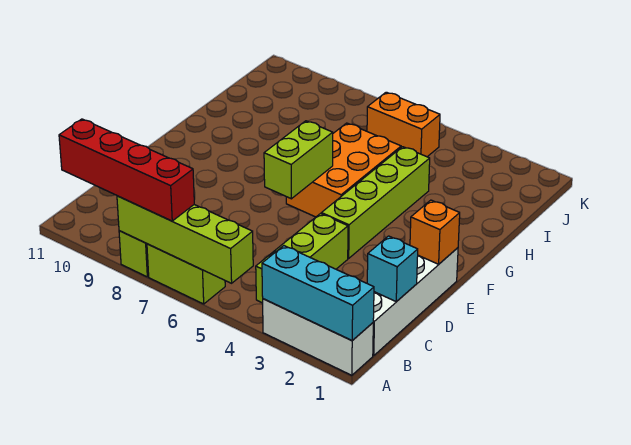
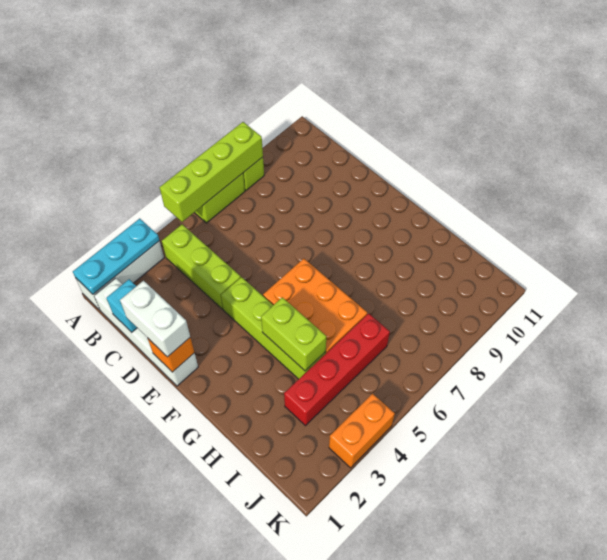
cyan brick A1:A3 level 2 -> cyan plate A1:A3 level 2
red brick A7:A10 level 3 -> red brick I3:I6 level 1
none -> white brick D1:E1 level 3
lime brick E6:F6 level 2 -> lime brick G4:H4 level 2
orange brick J5:J6 level 1 -> orange brick K3:K4 level 1

